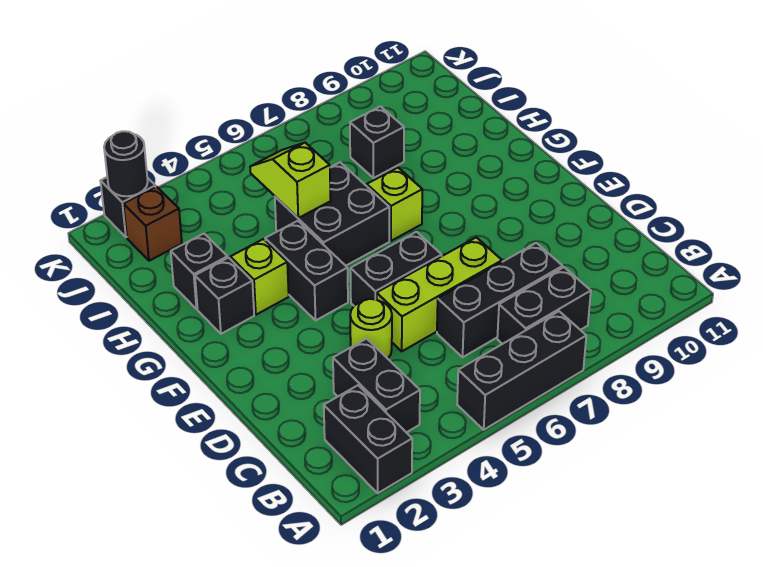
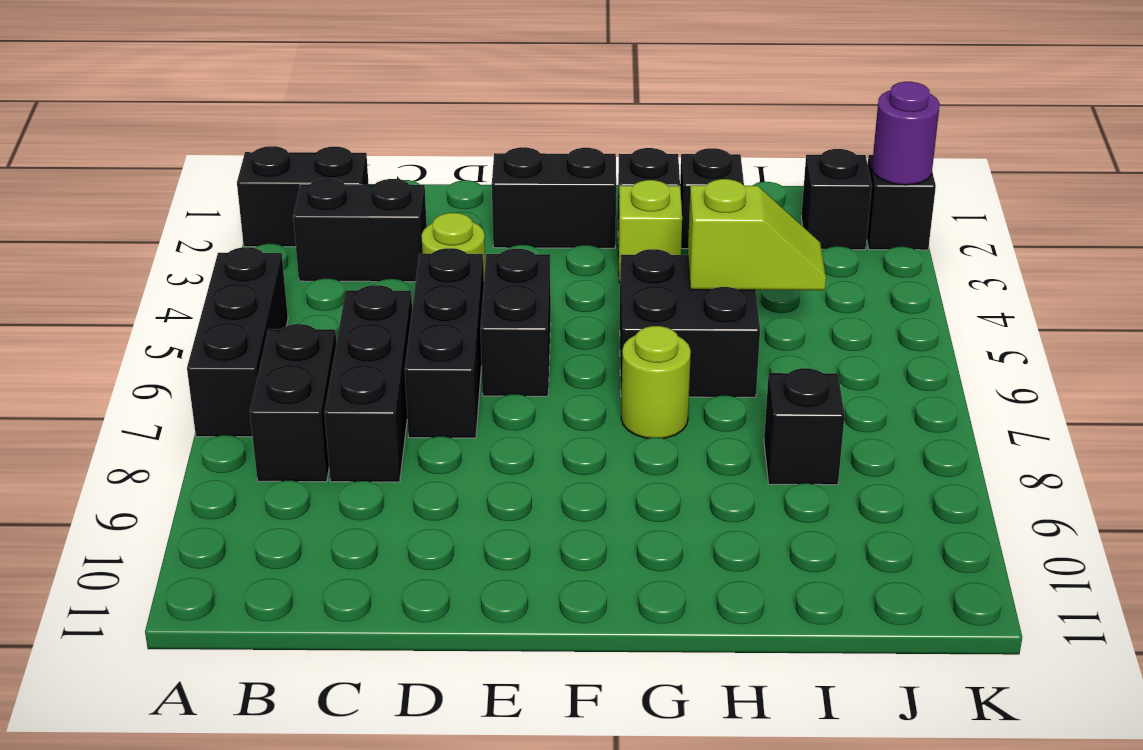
lime brick D5:D7 level 1 -> black brick D5:D7 level 1
black brick F4:G4 level 1 -> black brick E2:F2 level 1
lime brick G7 level 1 -> lime round brick G7 level 1
brown brick J2 level 1 -> black brick J2 level 1
black round brick K2 level 2 -> purple round brick K2 level 2

